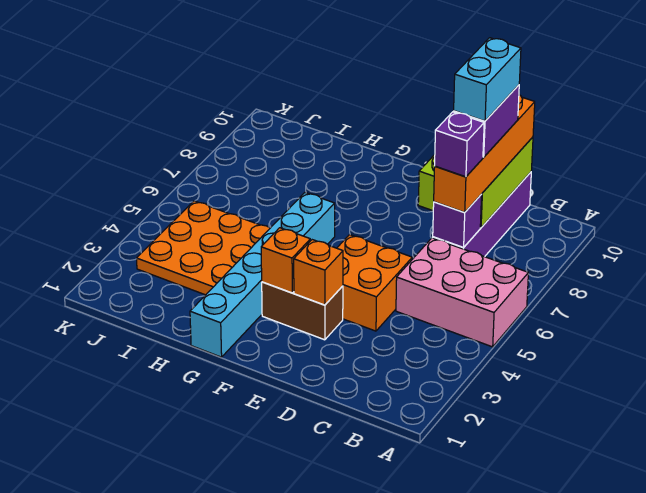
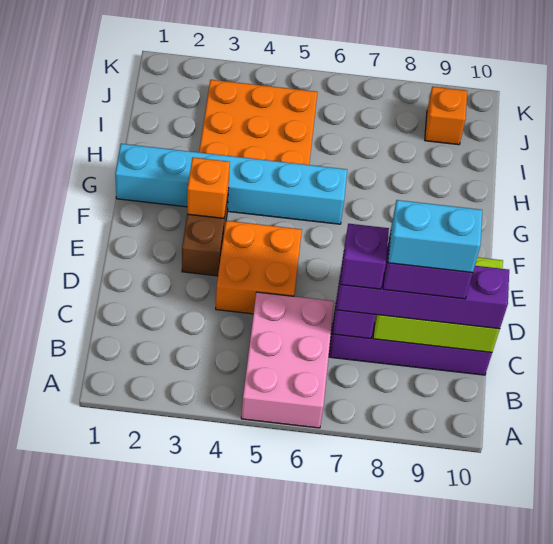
orange brick C7:C10 level 3 -> purple brick C7:C10 level 3
orange brick E3 level 2 -> orange brick J9 level 1

